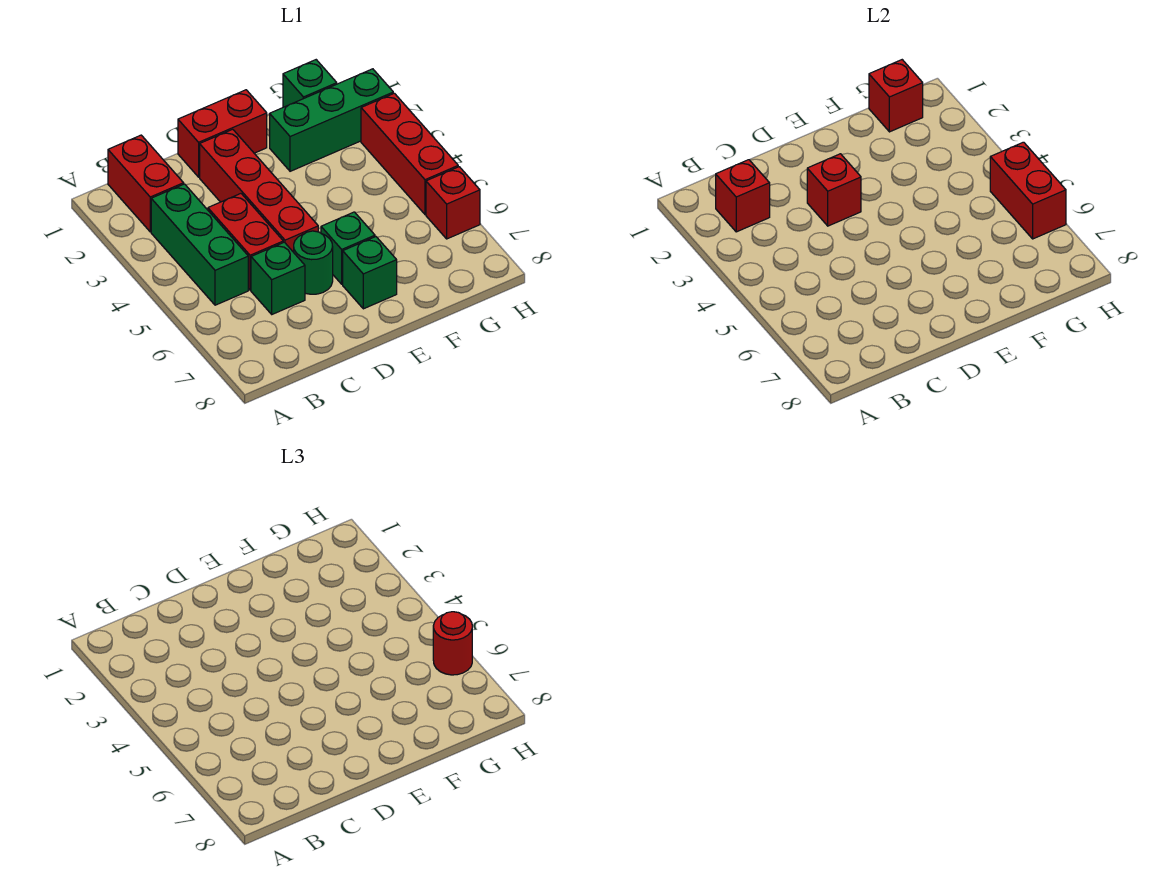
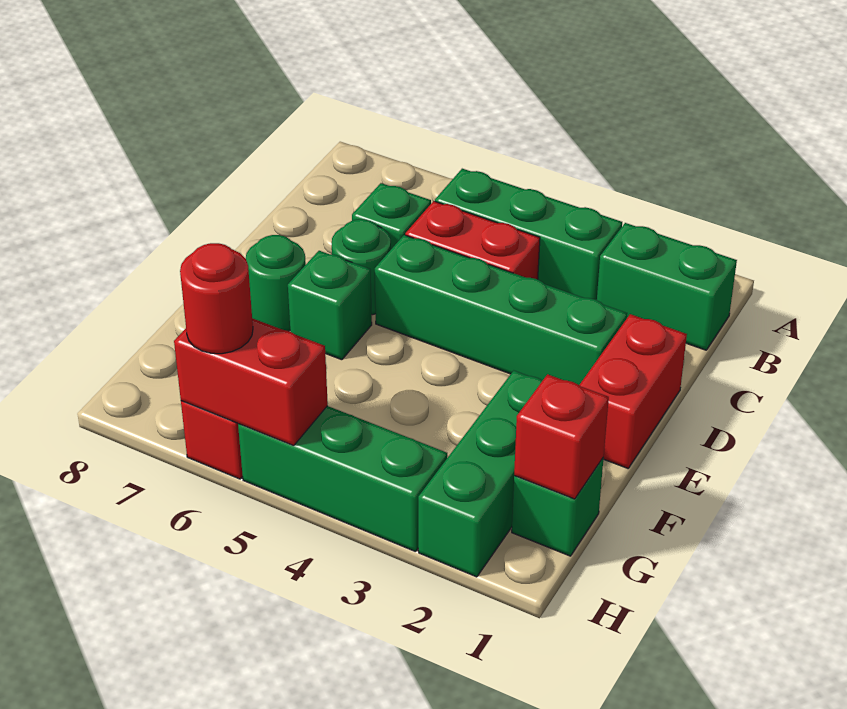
red brick B1:B2 level 1 -> green brick B1:B2 level 1
red brick B2 level 2 -> none
red brick D2:D5 level 1 -> green brick D2:D5 level 1
red brick D3 level 2 -> none
green brick E7 level 1 -> green round brick E7 level 1
red brick H3:H5 level 1 -> green brick H3:H5 level 1

